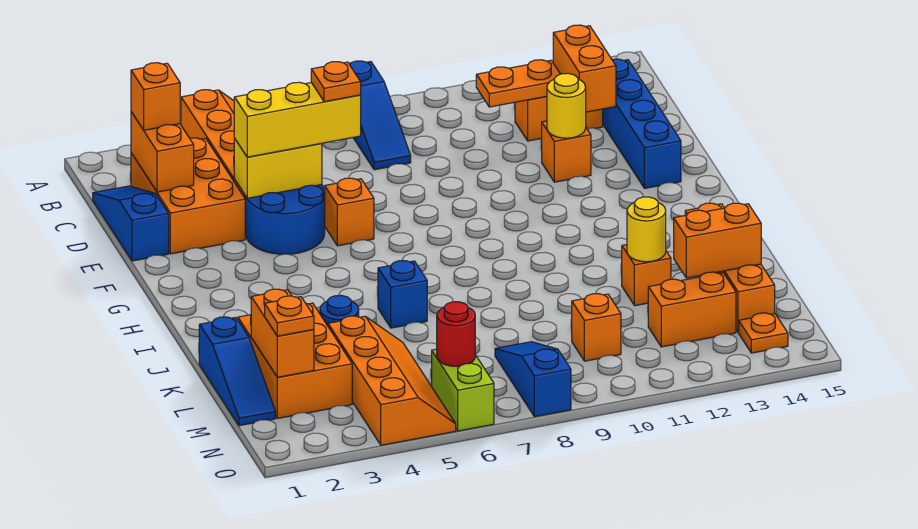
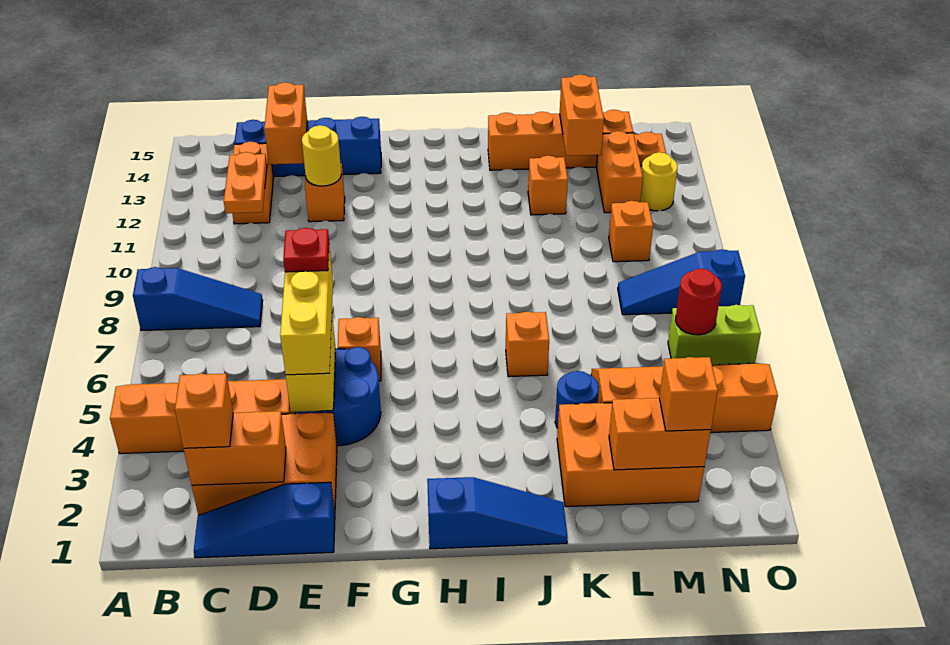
orange brick C13:D13 level 2 -> orange brick D13:D14 level 2
orange plate E6 level 4 -> red plate E6 level 4
blue brick J6 level 1 -> orange brick J6 level 1
blue slope K1:M1 level 1 top K -> blue slope H1:J1 level 1 top H
yellow round brick K12 level 2 -> yellow round brick N12 level 1
orange plate M2 level 3 -> orange brick M2 level 3

